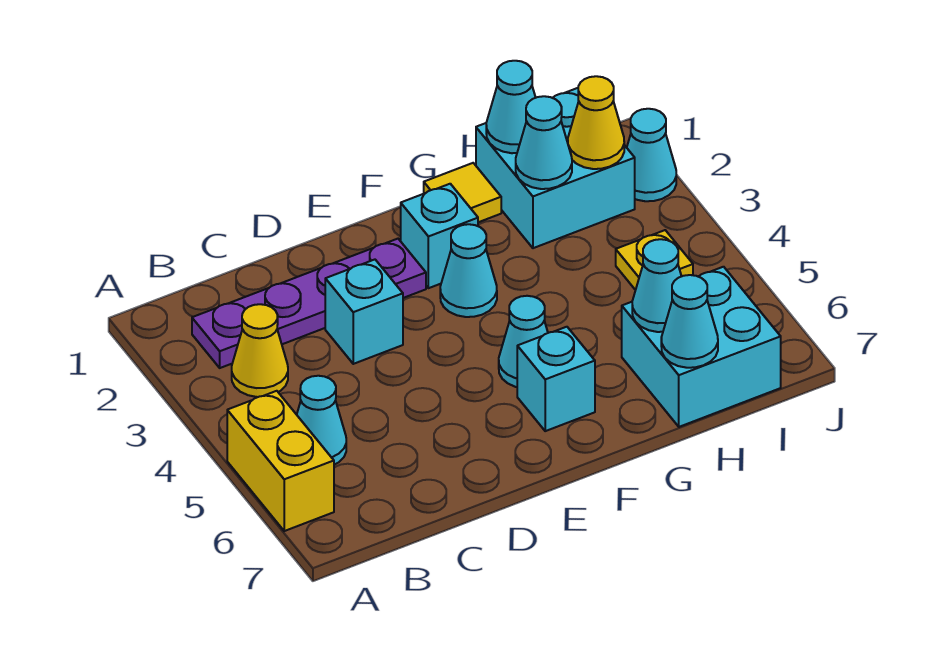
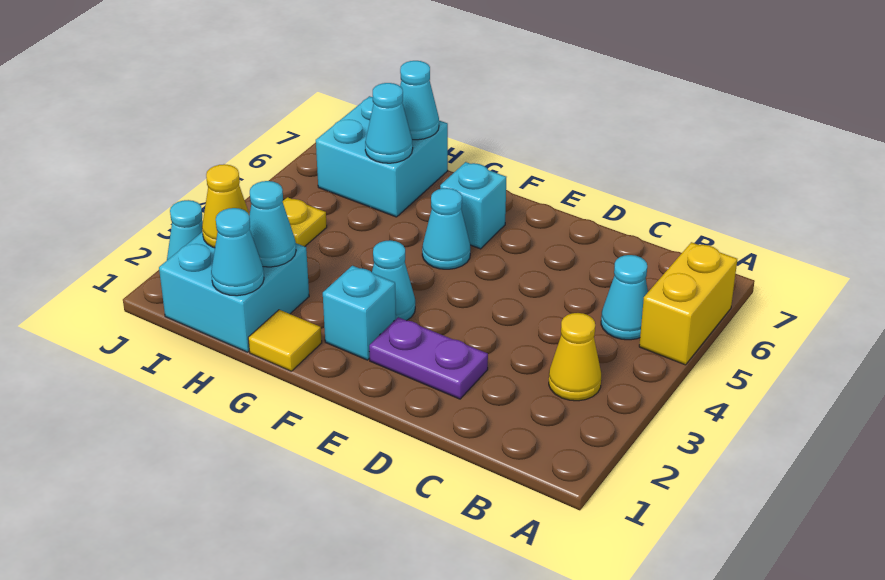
purple plate B2:E2 level 1 -> purple plate D2:E2 level 1
cyan brick D3 level 1 -> none

